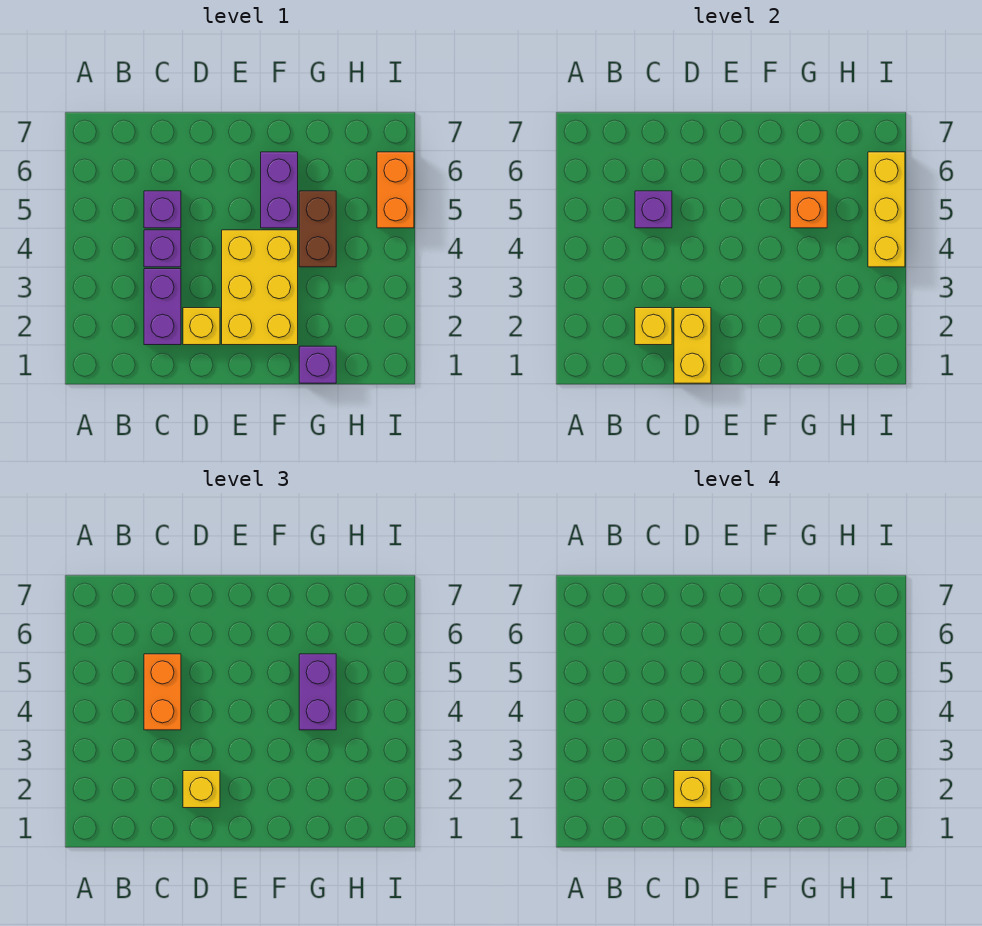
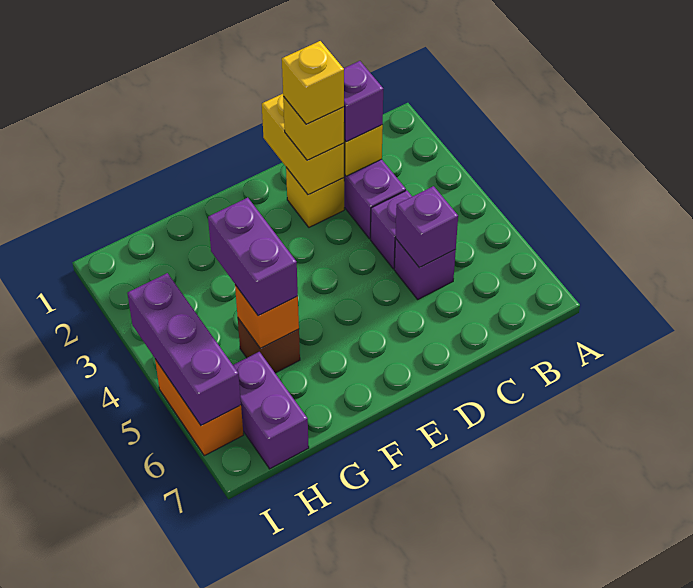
orange brick C4:C5 level 3 -> none
yellow brick E2:F4 level 1 -> none
purple brick F5:F6 level 1 -> purple brick H6:H7 level 1
purple brick G1 level 1 -> purple brick C2 level 3
brown brick G4:G5 level 1 -> brown brick G5 level 1
yellow brick I4:I6 level 2 -> purple brick I4:I6 level 2

